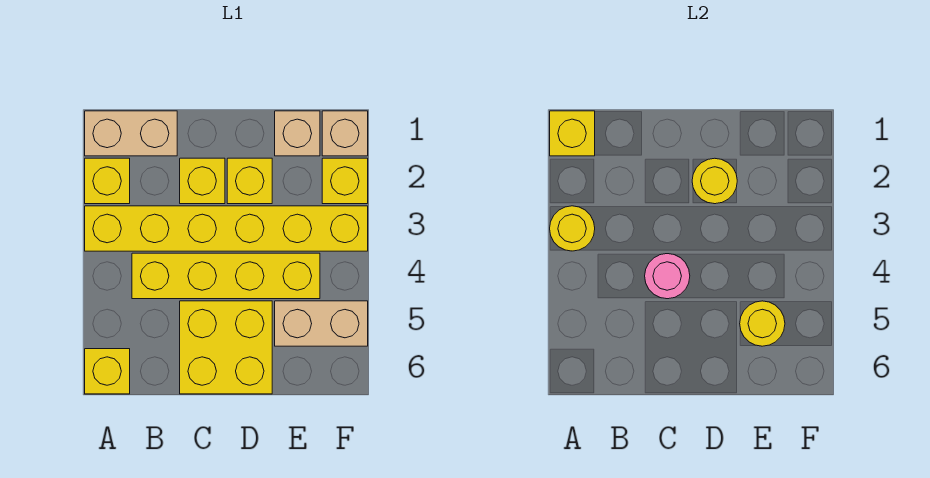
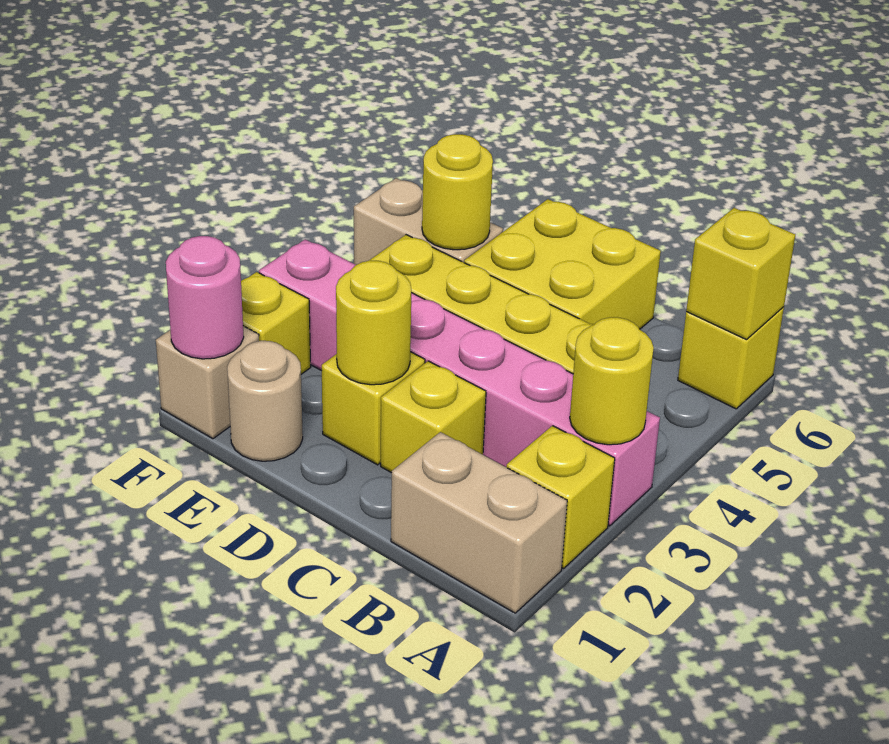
yellow brick A1 level 2 -> yellow brick A6 level 2
yellow brick A3:F3 level 1 -> pink brick A3:F3 level 1
pink round brick C4 level 2 -> pink round brick F1 level 2
tan brick E1 level 1 -> tan round brick E1 level 1

